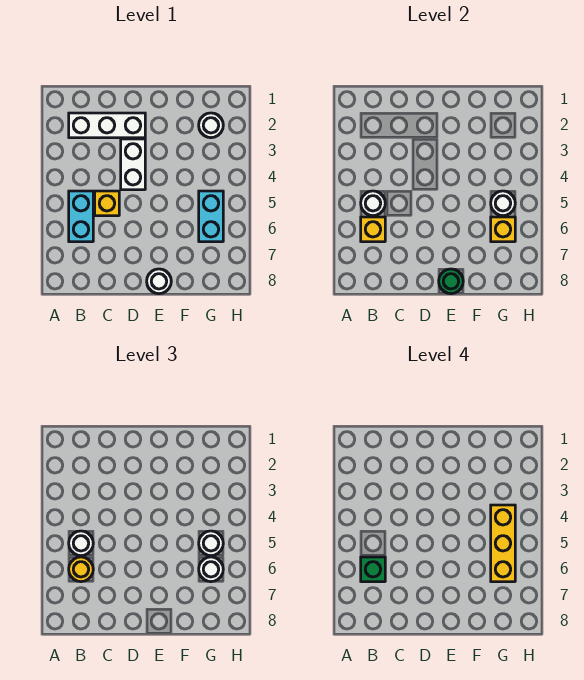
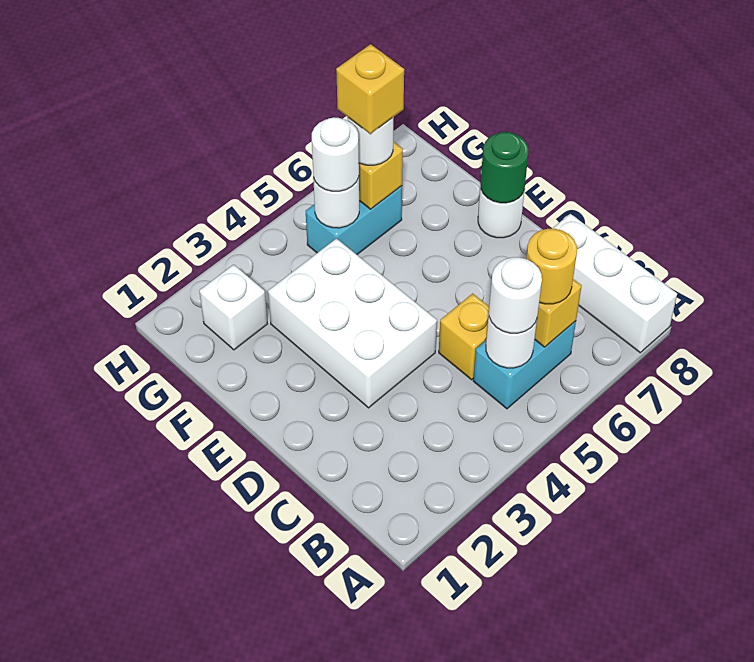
white brick B2:D2 level 1 -> white brick A8:C8 level 1
green brick B6 level 4 -> none
white brick D3:D4 level 1 -> white brick D3:F4 level 1
white round brick G2 level 1 -> white brick G2 level 1
yellow brick G4:G6 level 4 -> yellow brick G6 level 4

